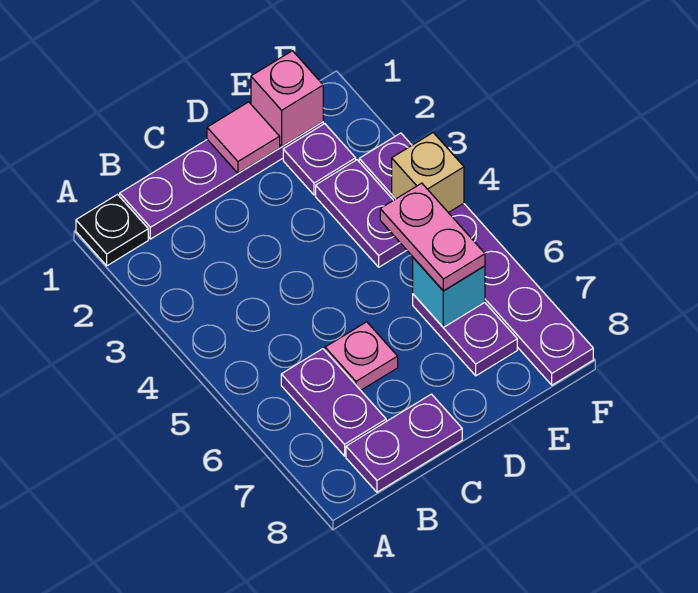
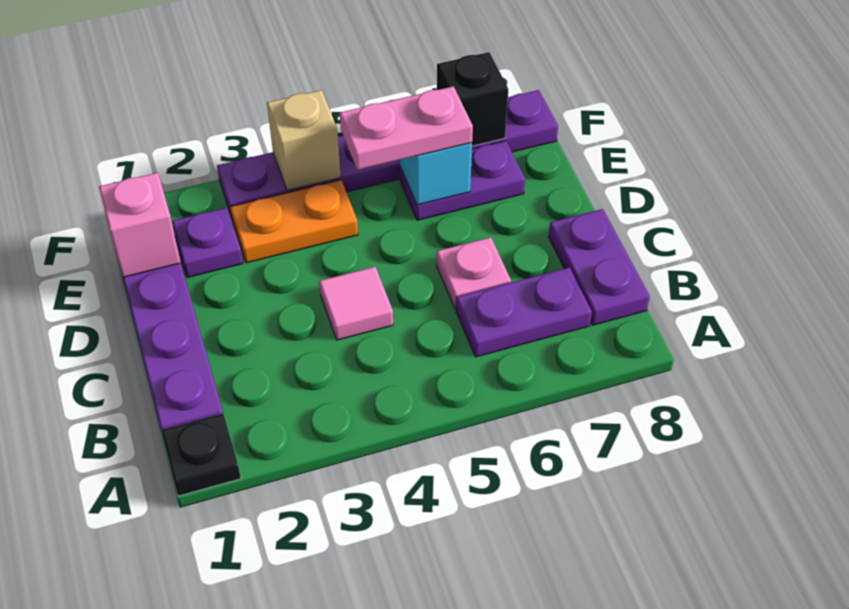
pink tile D1 level 2 -> pink tile C4 level 1
purple plate E3:E4 level 1 -> orange plate E3:E4 level 1
none -> black brick F7 level 2

